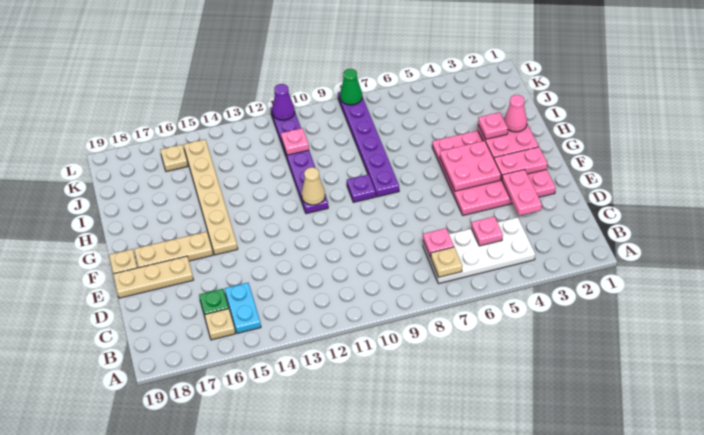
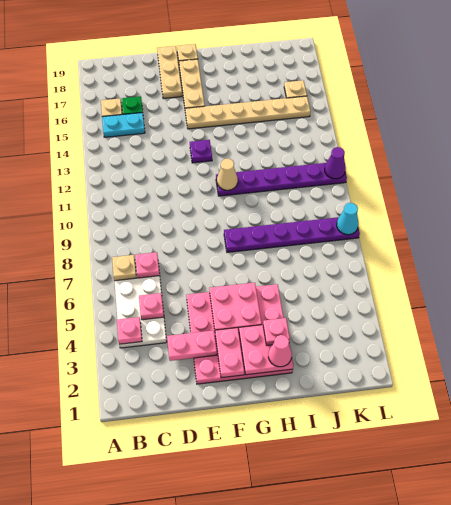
purple plate G9 level 1 -> purple plate F13 level 1
pink plate J11 level 2 -> pink plate B4 level 2
green cone L8 level 2 -> cyan cone L8 level 2

